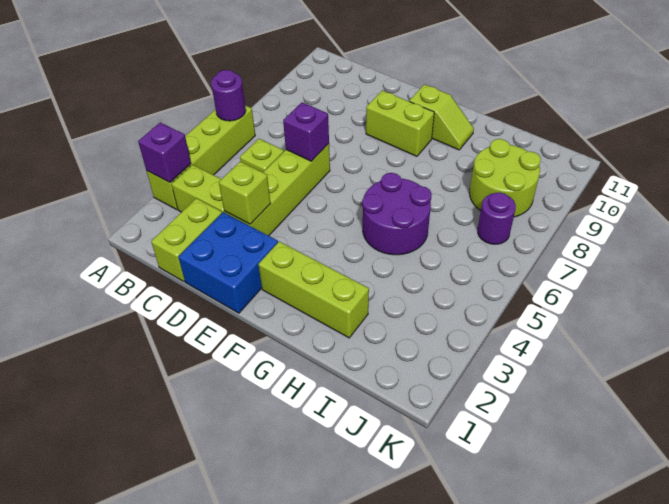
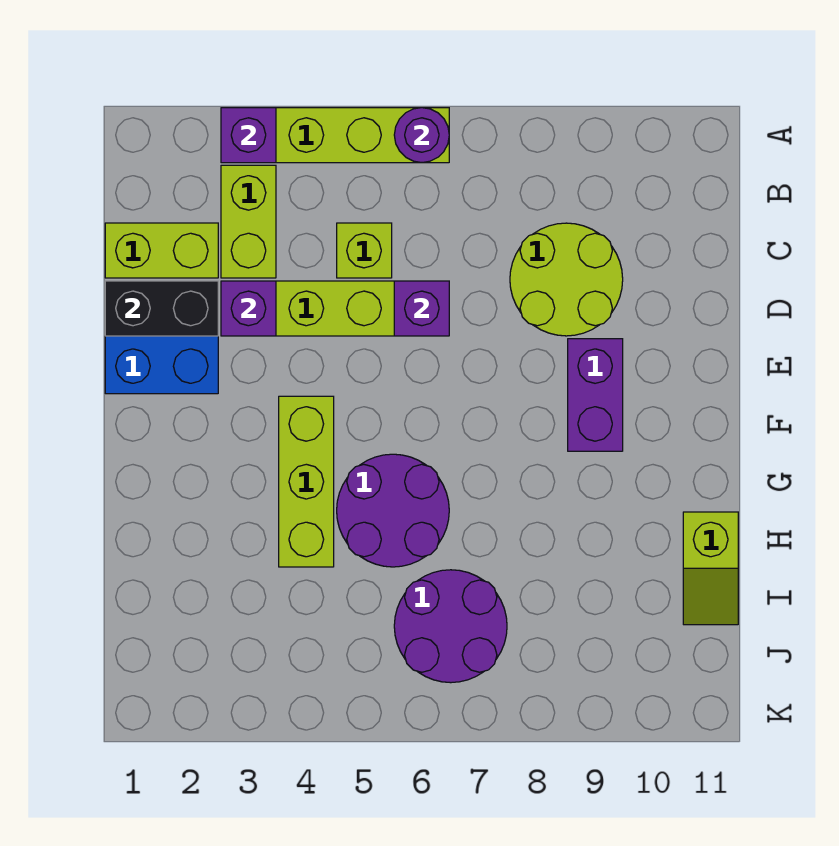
none -> black brick D1:D2 level 2
lime brick D3 level 2 -> purple brick D3 level 2
lime brick E9:F9 level 1 -> purple brick E9:F9 level 1
lime brick F2:H2 level 1 -> lime brick F4:H4 level 1
lime slope F10:G10 level 1 top F -> lime slope H11:I11 level 1 top H
lime round brick I8:J9 level 1 -> lime round brick C8:D9 level 1
purple round brick J7 level 1 -> purple round brick I6:J7 level 1

